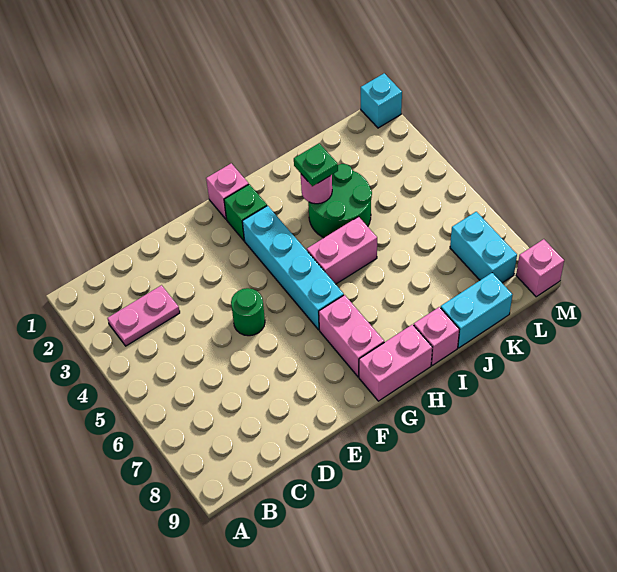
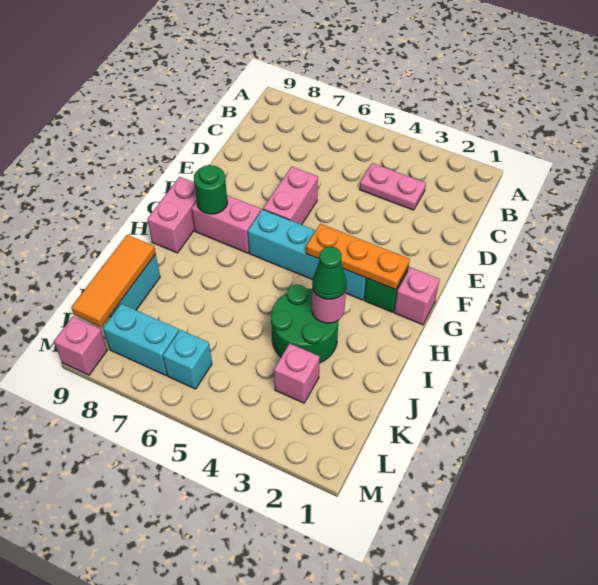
pink plate B3:C3 level 1 -> pink plate C3:C4 level 1
green round brick E5 level 1 -> green round brick G8 level 2
none -> orange plate G2:G4 level 2
pink brick H5:I5 level 1 -> pink brick E6:F6 level 1
green plate I3 level 3 -> green cone I3 level 3
pink brick I9 level 1 -> pink brick K3 level 1
none -> orange tile J9:L9 level 2
cyan brick M1 level 1 -> cyan brick L6 level 1

